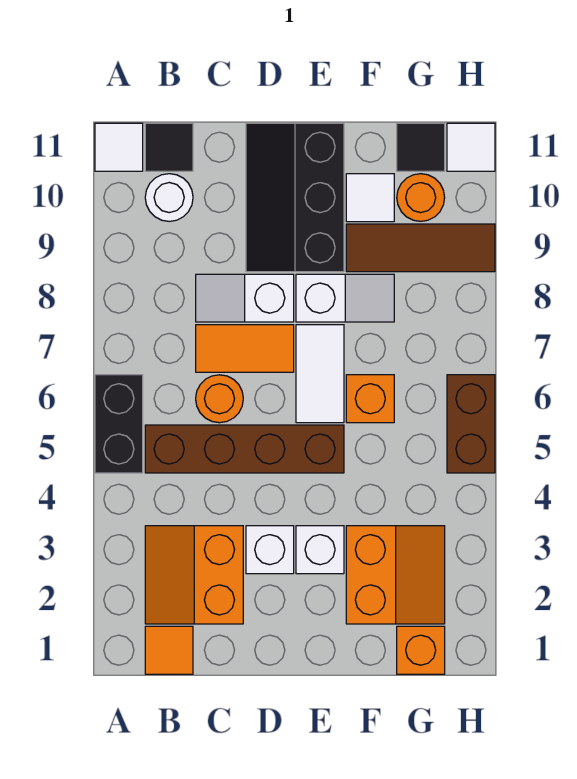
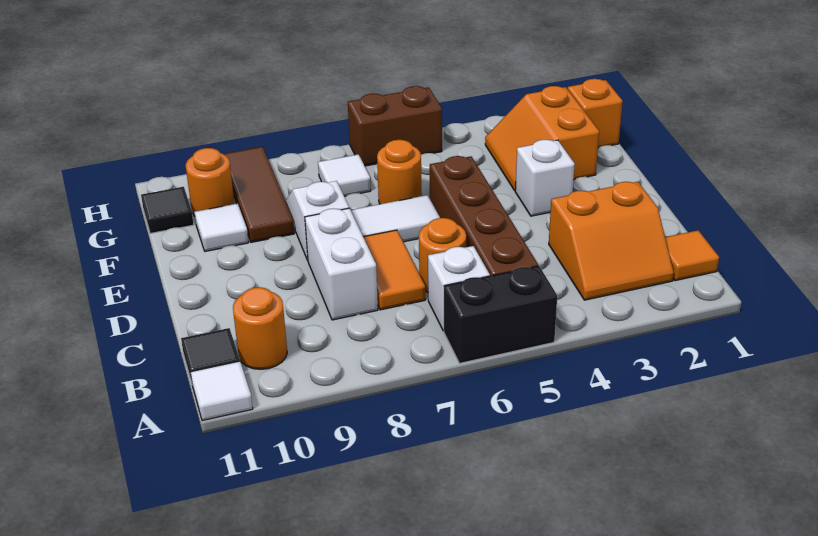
white round brick B10 level 1 -> orange round brick B10 level 1
white slope C8:D8 level 1 top D -> white brick C8:D8 level 1
white brick D3 level 1 -> white brick B6 level 1
black slope D9:E11 level 1 top E -> none
orange slope F2:G3 level 1 top F -> orange slope F2:G3 level 1 top 2
orange brick F6 level 1 -> orange round brick F6 level 1
white tile H11 level 1 -> white tile G7 level 1

